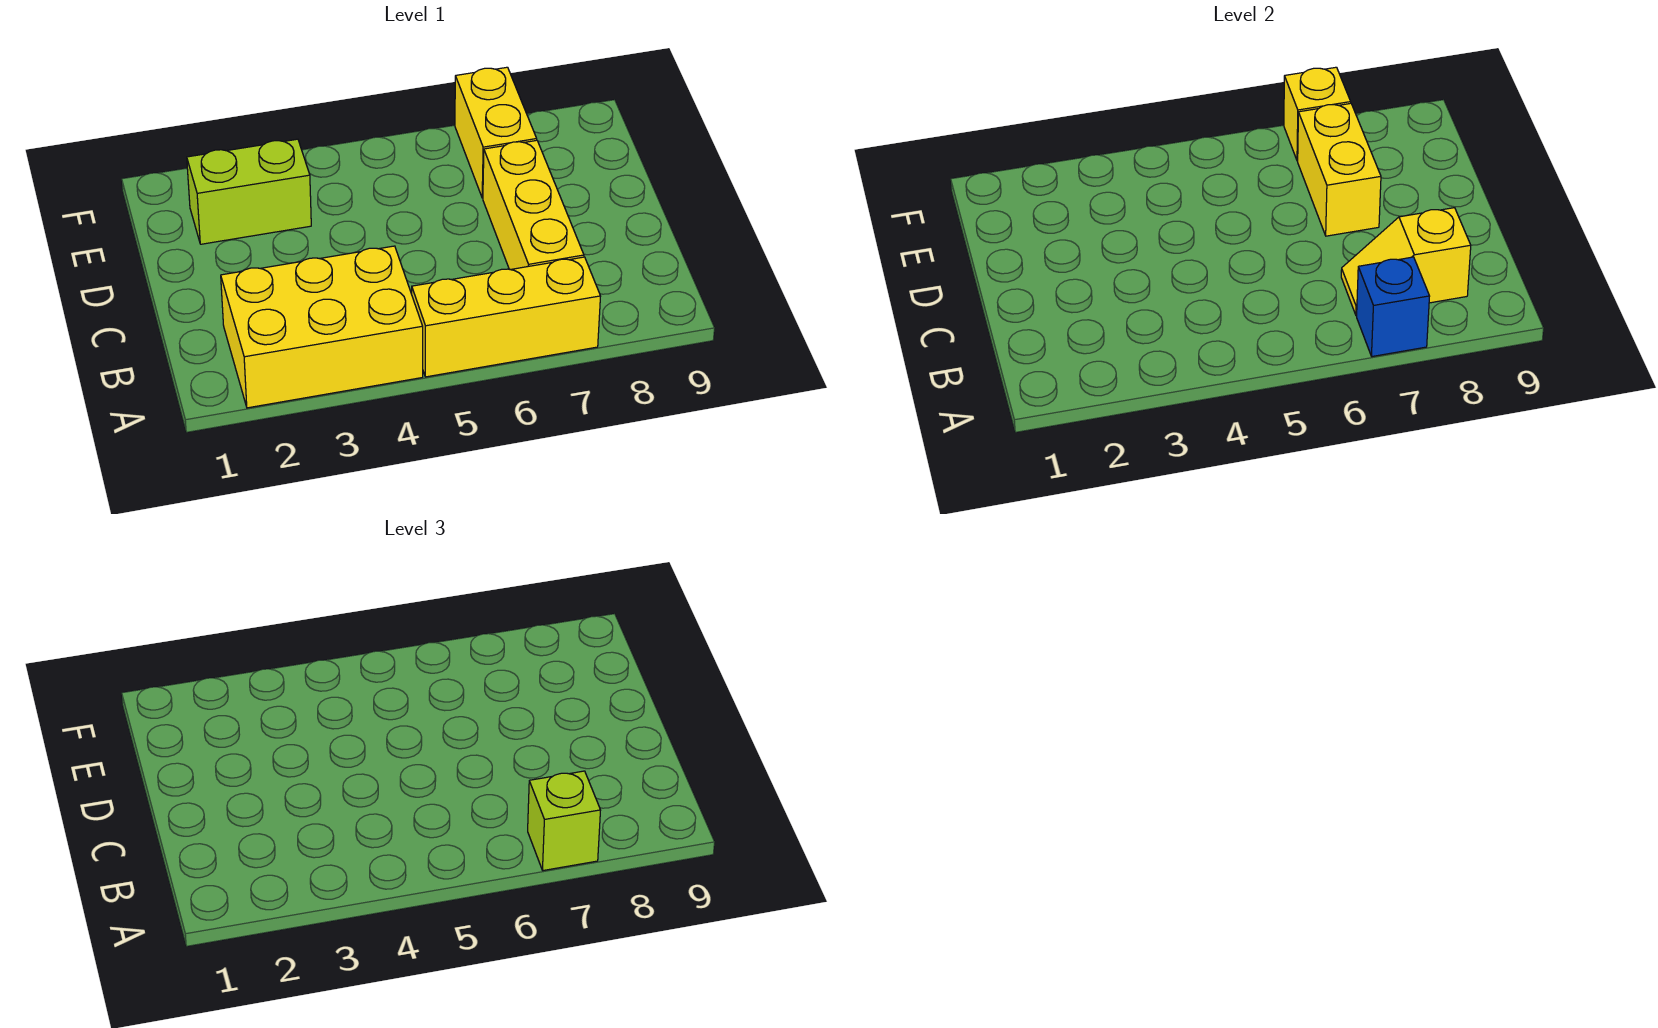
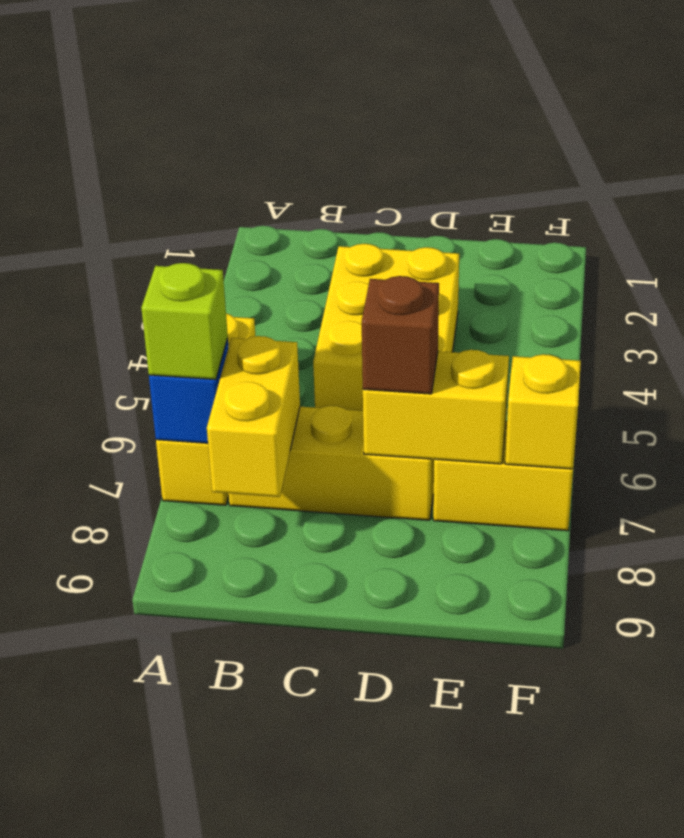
yellow brick A2:B4 level 1 -> yellow brick C3:D5 level 1
yellow slope B7:B8 level 2 top 8 -> yellow brick B7:B8 level 2
none -> brown brick D7 level 3
lime brick E2:E3 level 1 -> none

